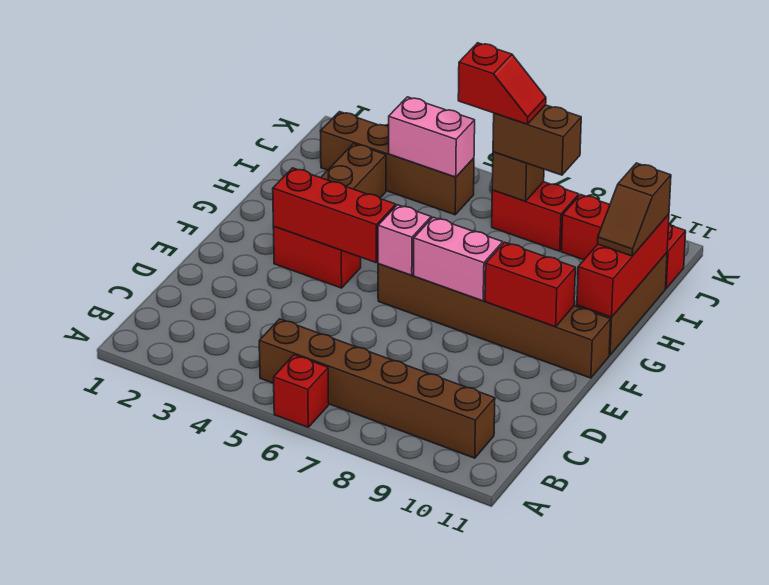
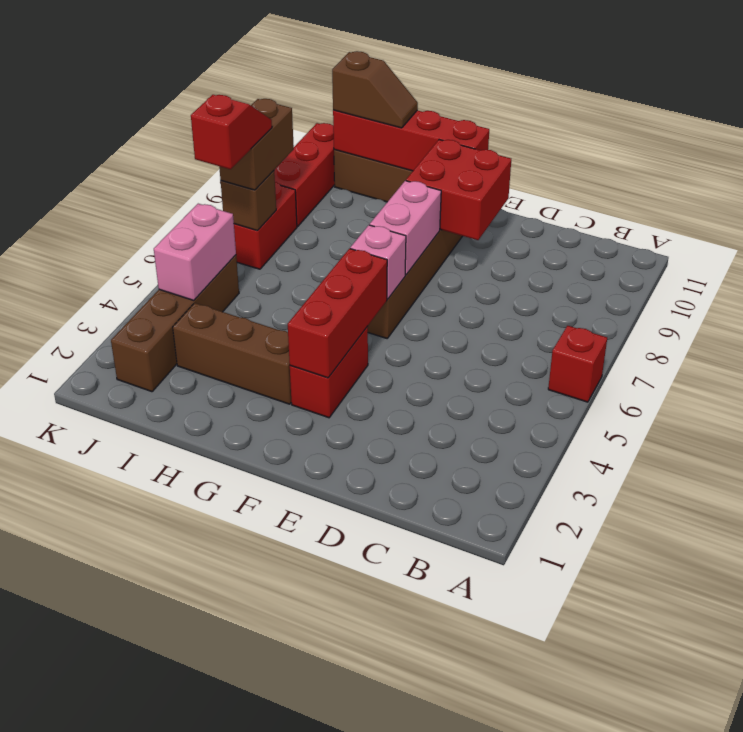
brown brick B5:B10 level 1 -> none
red brick F9:F10 level 2 -> red brick E9:F10 level 2
red brick G11:I11 level 2 -> red brick F11:I11 level 2

